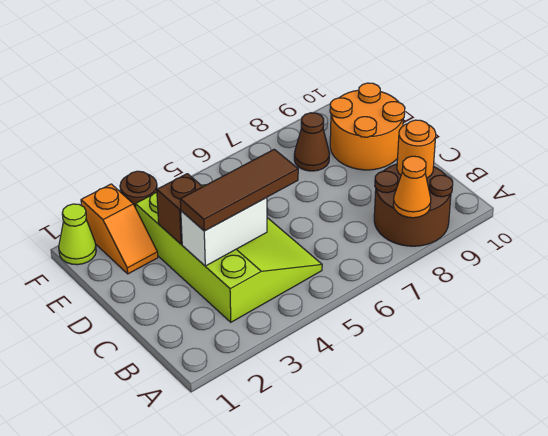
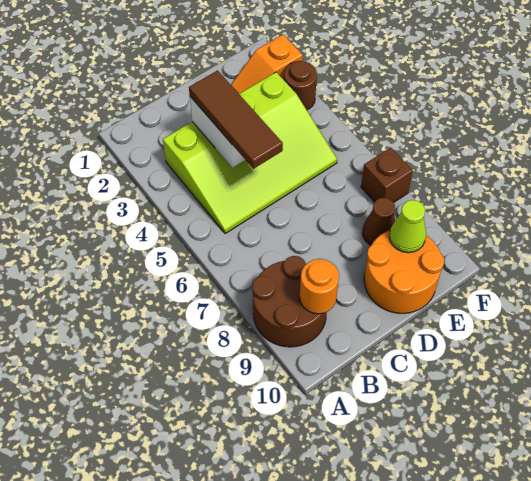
orange cone A8 level 2 -> none
brown brick D3 level 2 -> brown brick F7 level 1
lime cone F1 level 1 -> lime cone E9 level 2

